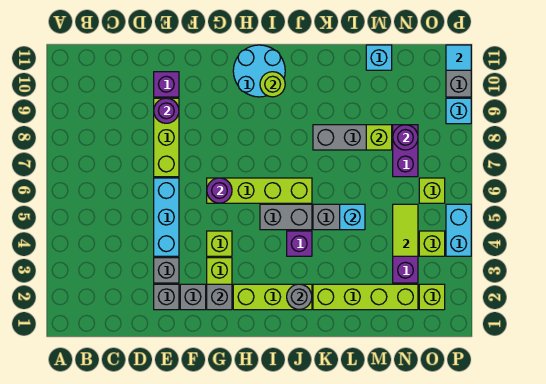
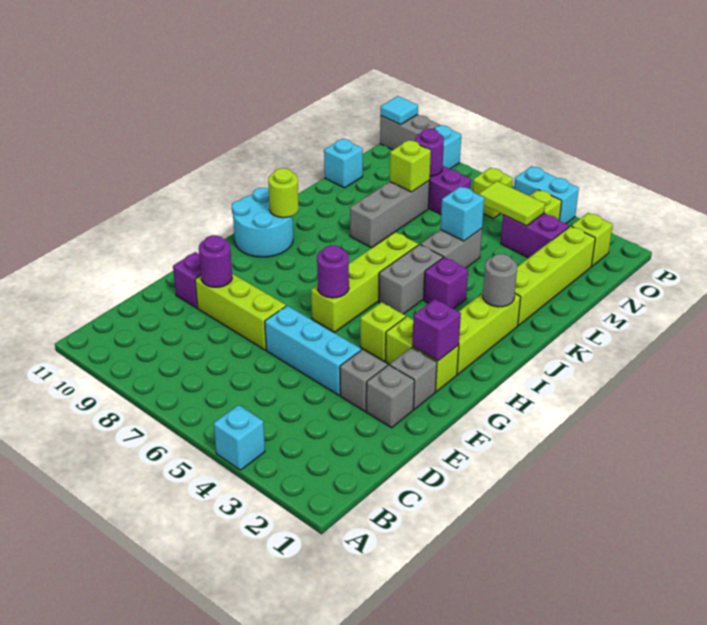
none -> cyan brick A4 level 1
grey brick G2 level 2 -> purple brick G2 level 2

